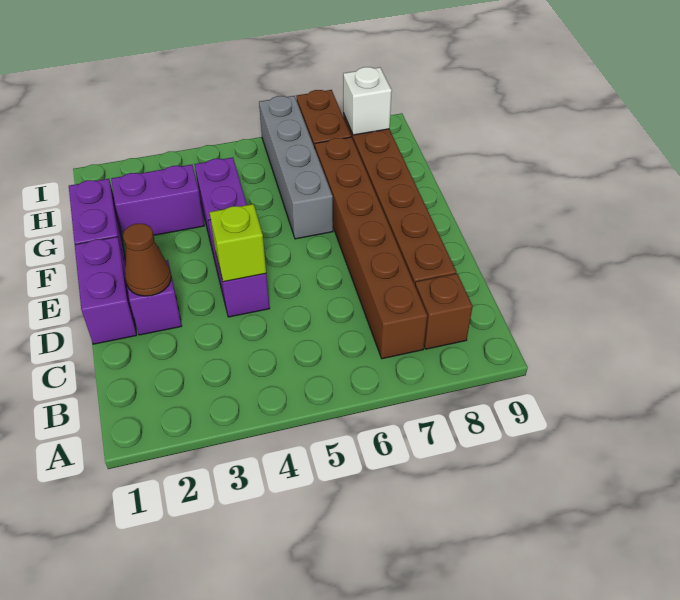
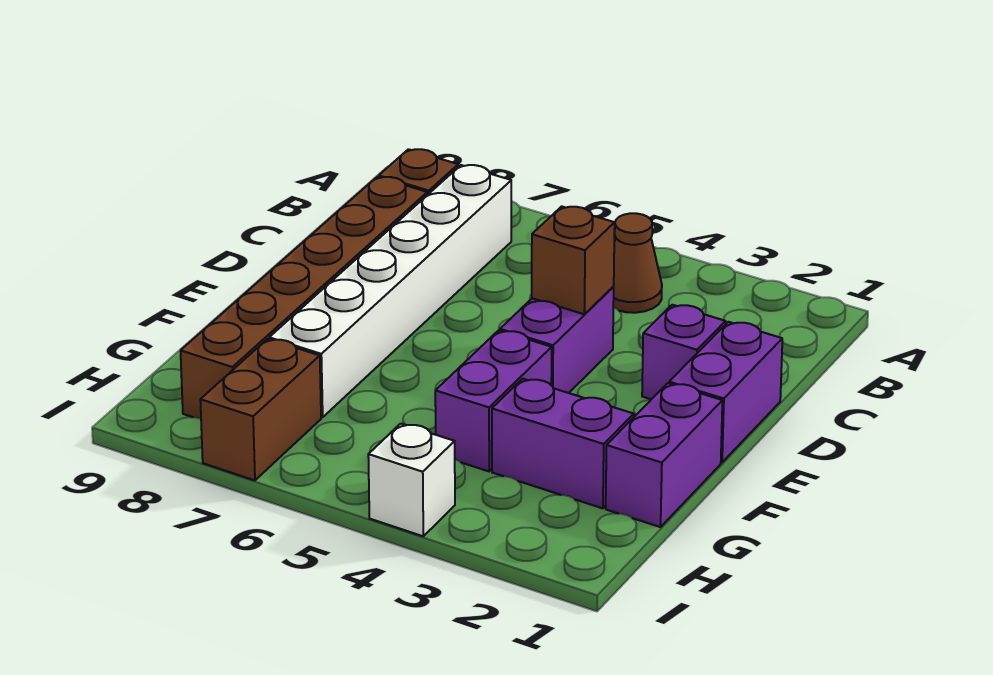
brown brick B7:G7 level 1 -> white brick B7:G7 level 1
brown cone D2 level 2 -> brown cone B4 level 1
lime brick D4 level 2 -> brown brick D4 level 2
grey brick F6:I6 level 1 -> none
white brick H8 level 2 -> white brick I4 level 1

